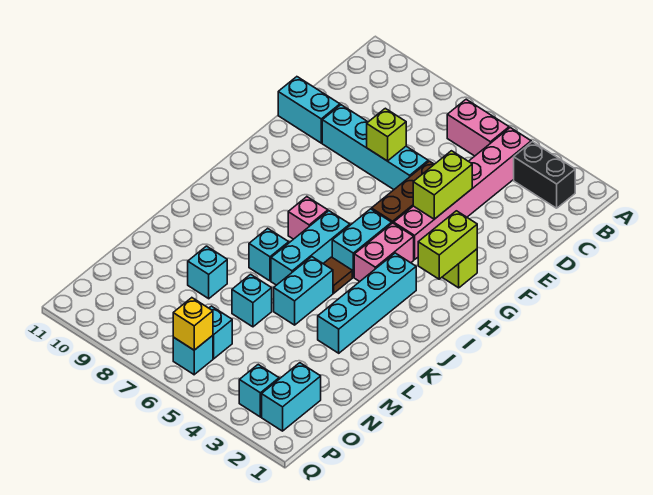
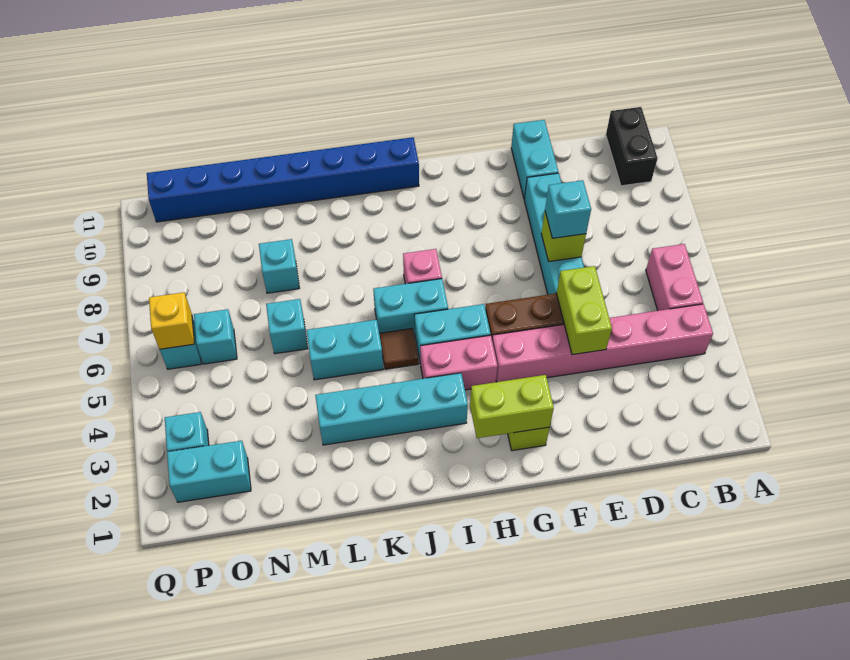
black brick B2:B3 level 1 -> black brick B10:B11 level 1
lime brick E4:F4 level 2 -> lime brick E4:E5 level 2
cyan brick I6:K6 level 1 -> cyan brick I6:J6 level 1
none -> blue brick I11:P11 level 1
cyan brick K7 level 1 -> cyan brick E7 level 3

